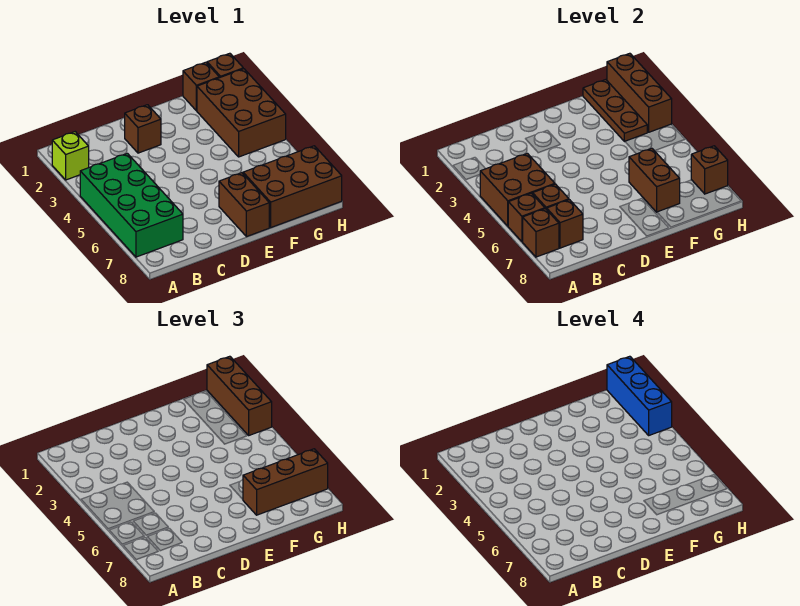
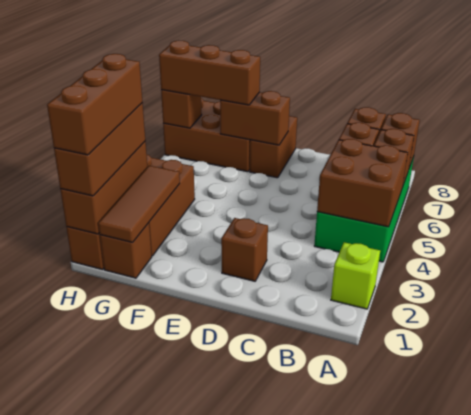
brown brick F6:F7 level 2 -> brown brick E7:F7 level 2
brown plate G1:G3 level 2 -> brown tile G1:G3 level 2
blue brick H1:H3 level 4 -> brown brick H1:H3 level 4

